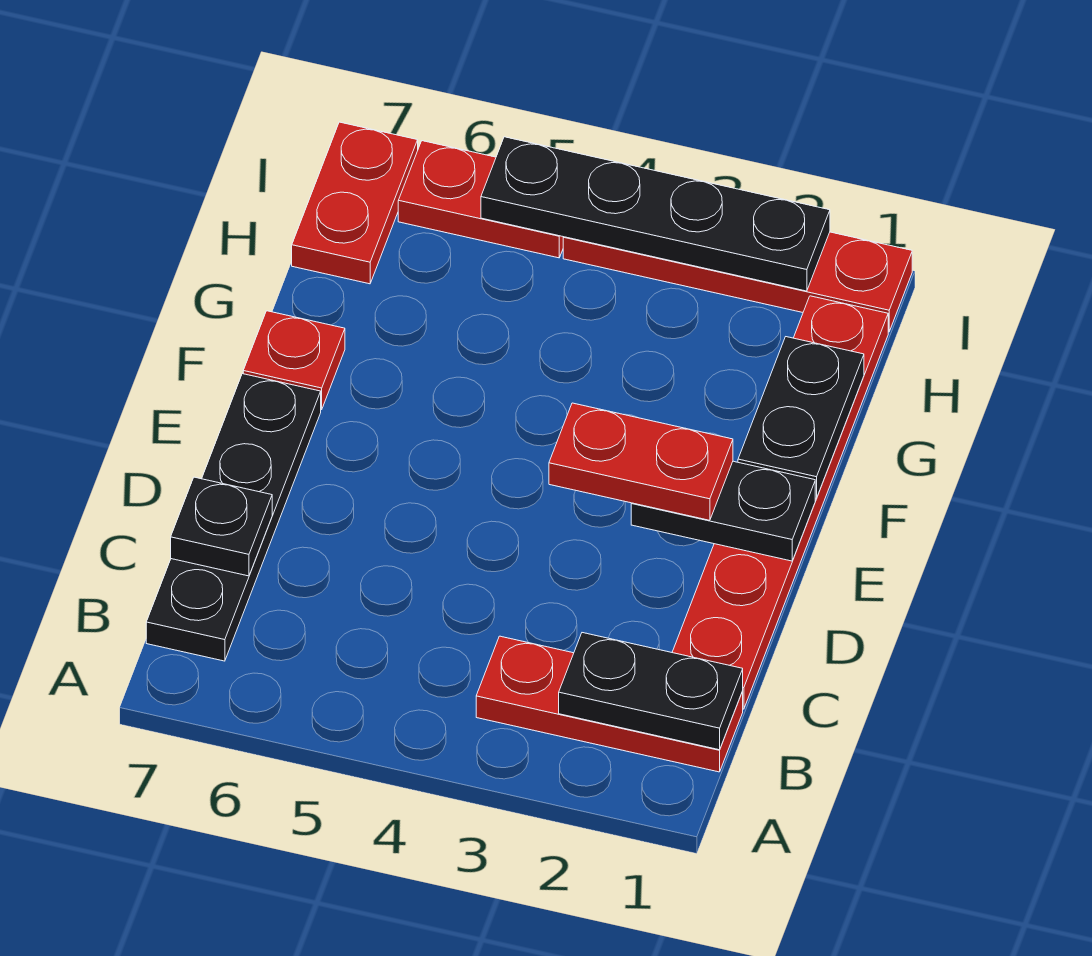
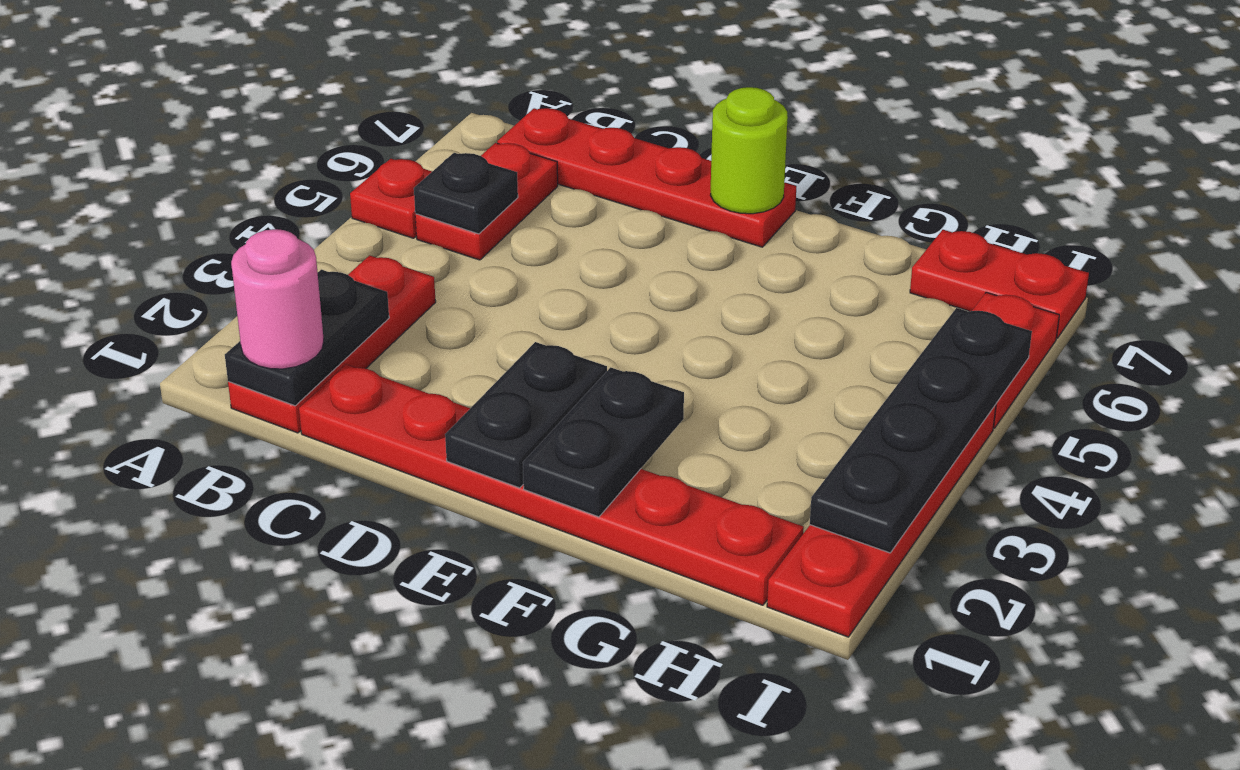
none -> pink round brick B1 level 3
black plate B7:E7 level 1 -> red plate B7:E7 level 1
black plate C7 level 2 -> black plate B5 level 2
red plate E2:E3 level 3 -> red plate B5:B6 level 1
none -> lime round brick E7 level 2
black plate F1:G1 level 2 -> black plate F1:F2 level 2
red plate F7 level 1 -> red plate A5 level 1

